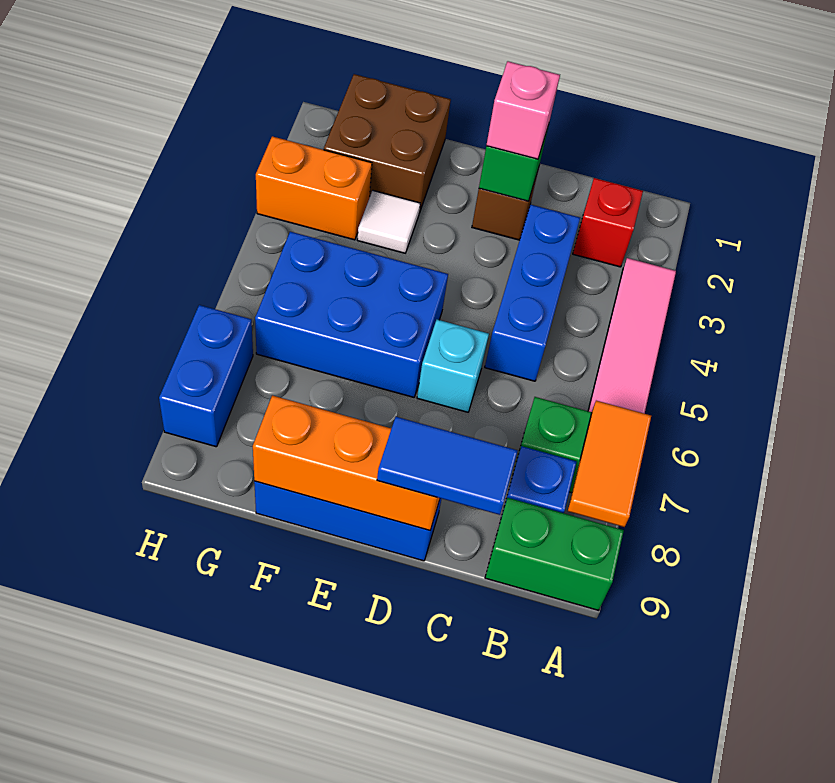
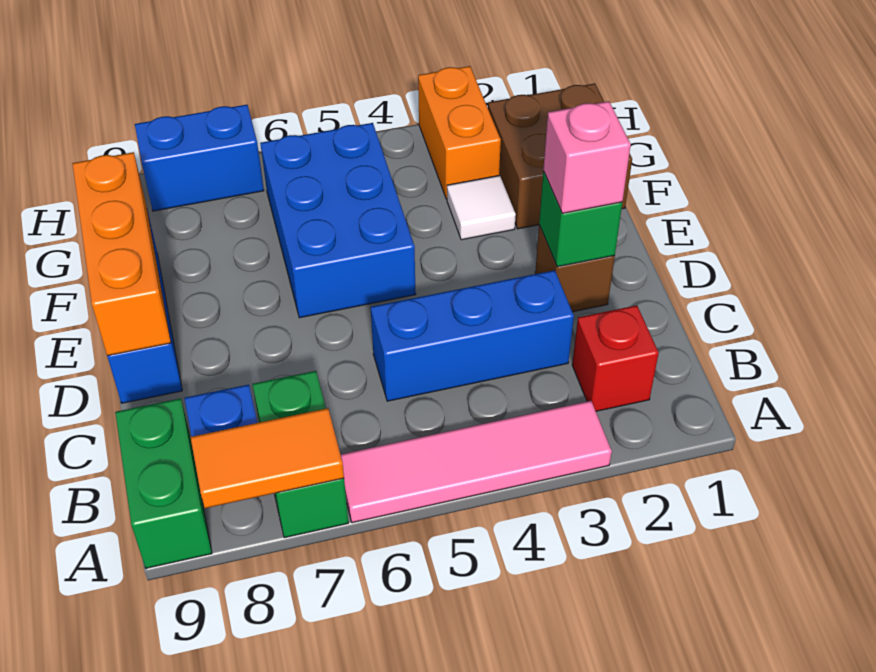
blue tile C9:D9 level 3 -> none
cyan brick D6 level 1 -> none

